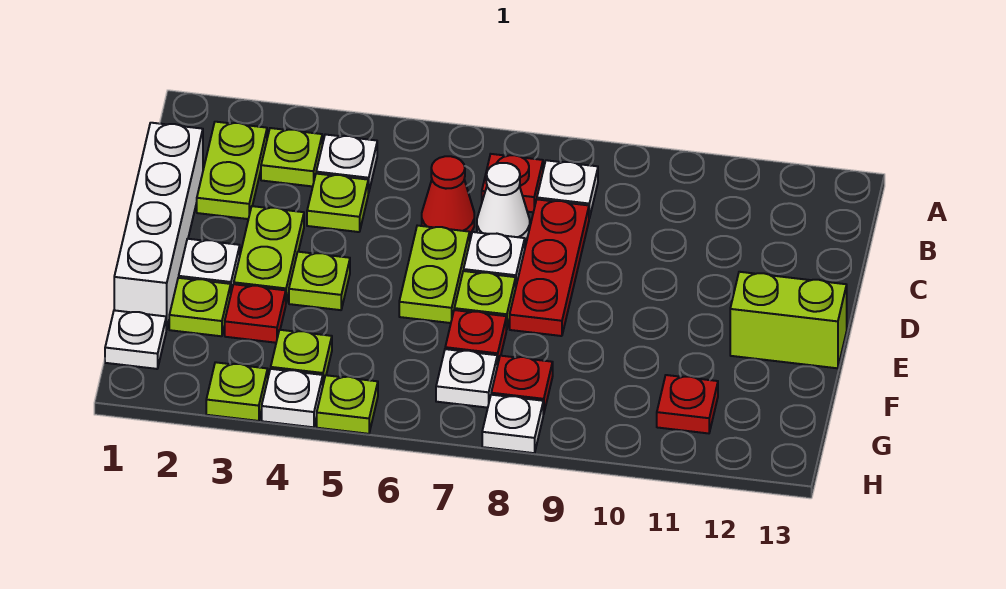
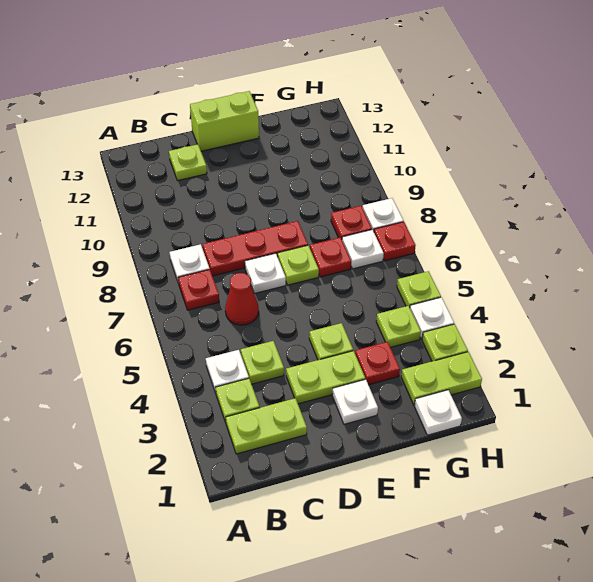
white brick C1:F1 level 1 -> none
white cone C7 level 1 -> none
lime plate D6:E6 level 1 -> lime plate G2:H2 level 1
lime brick E12:E13 level 1 -> lime brick D13:E13 level 1
lime plate F2 level 1 -> lime plate C12 level 1
red plate G11 level 1 -> red plate H7 level 1

